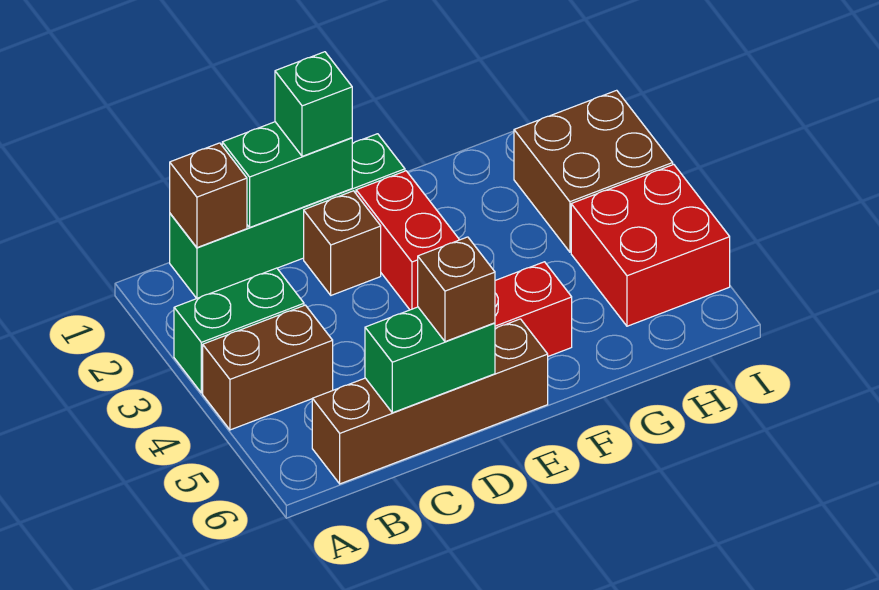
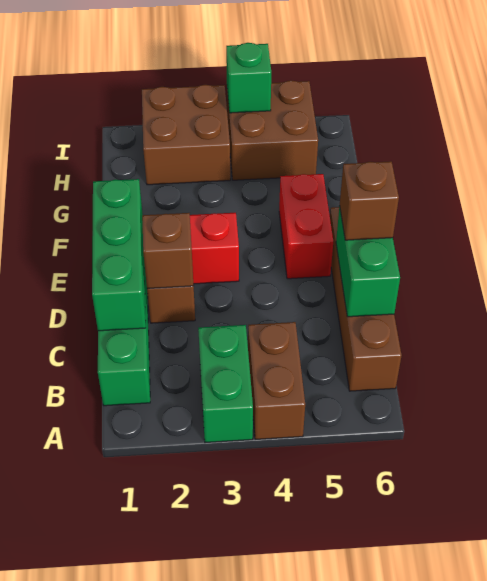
brown brick B1 level 2 -> brown brick D2 level 2
green brick C1:D1 level 2 -> green brick C1:E1 level 2
green brick D1 level 3 -> green brick I4 level 2
red brick H4:I5 level 1 -> brown brick H4:I5 level 1

